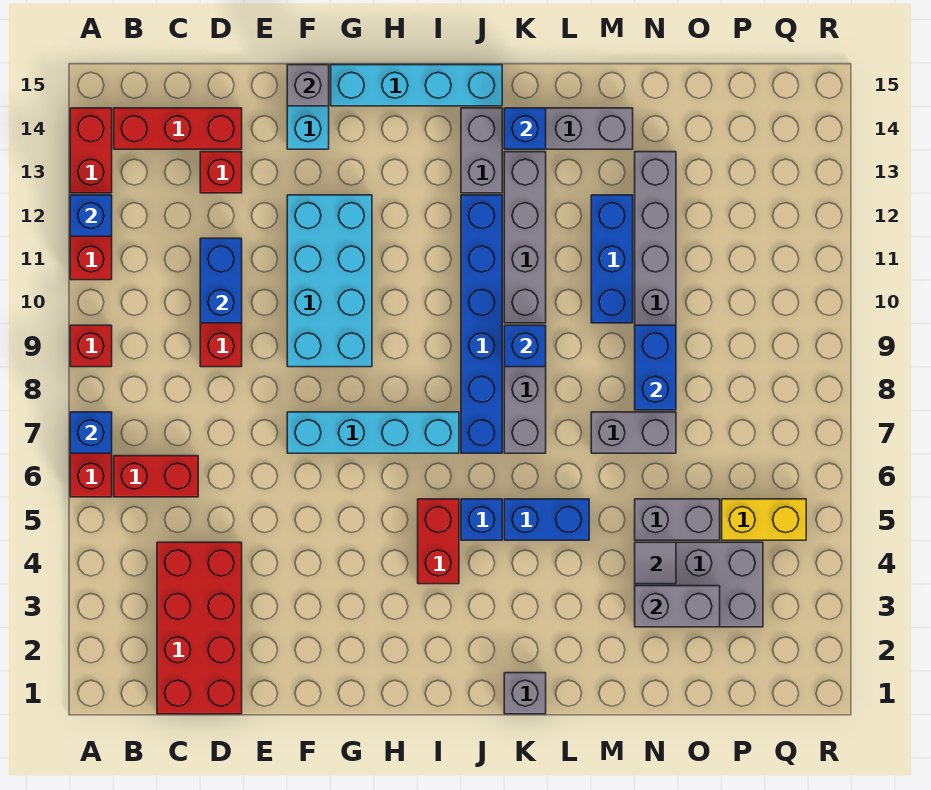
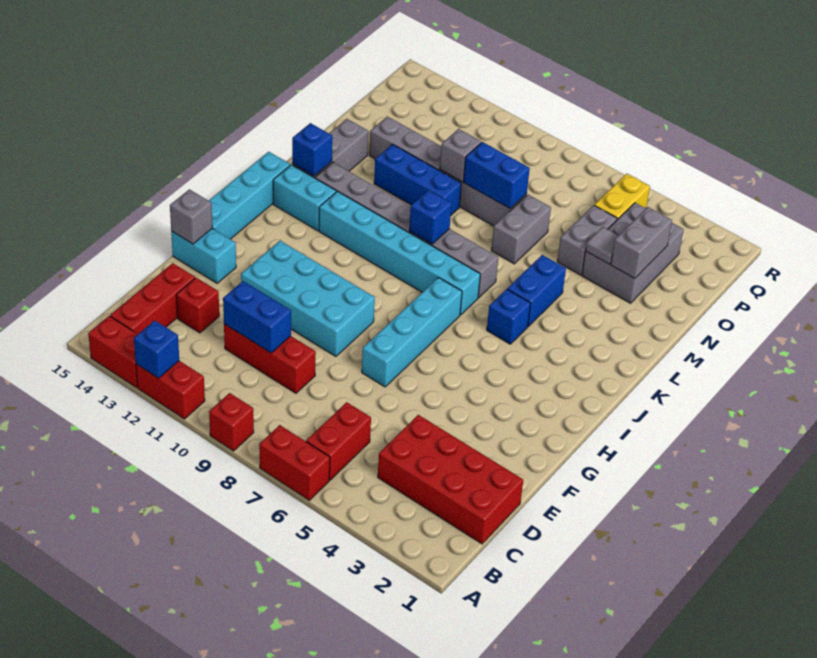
blue brick A7 level 2 -> none
red brick I4:I5 level 1 -> none
blue brick J7:J12 level 1 -> cyan brick J7:J12 level 1
grey brick J13:J14 level 1 -> cyan brick J13:J14 level 1
grey brick K1 level 1 -> grey brick N10 level 2

